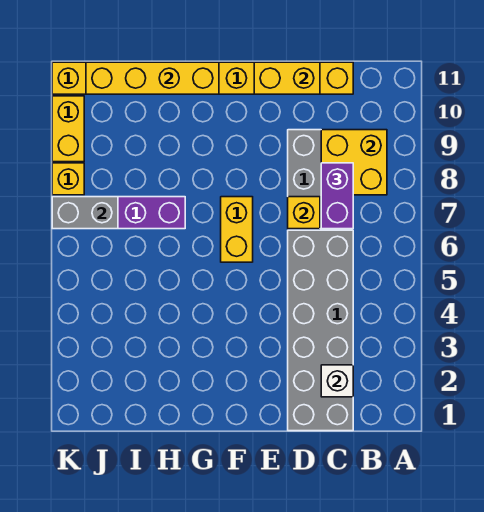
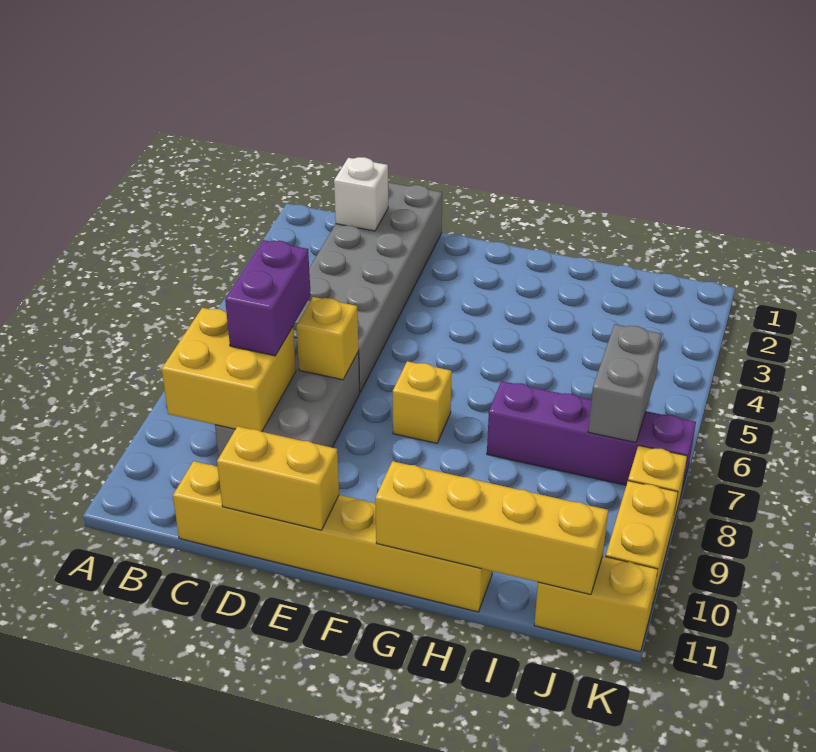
yellow brick F6:F7 level 1 -> yellow brick F7 level 1
grey brick J7:K7 level 2 -> grey brick J6:J7 level 2

